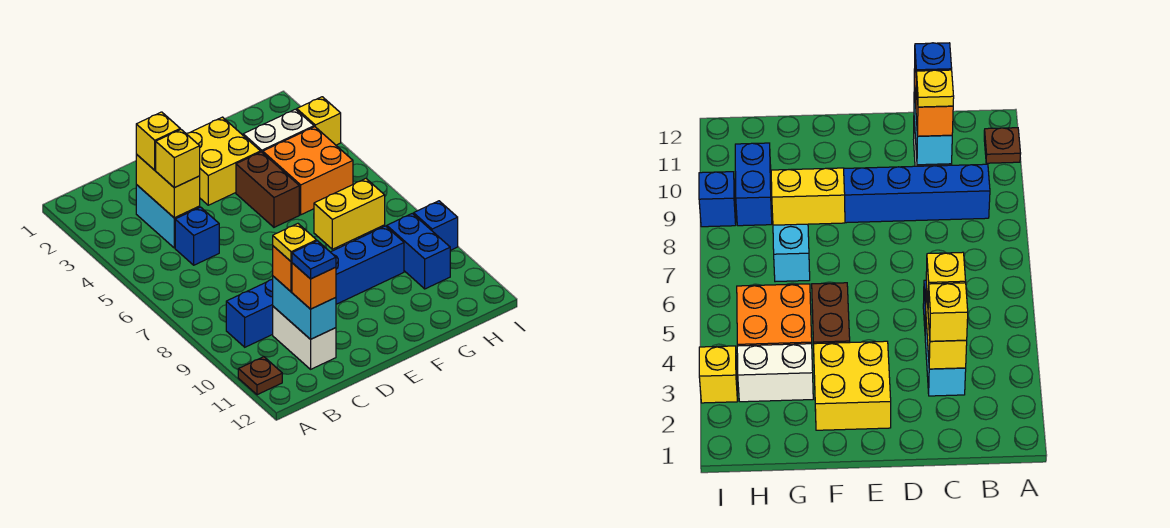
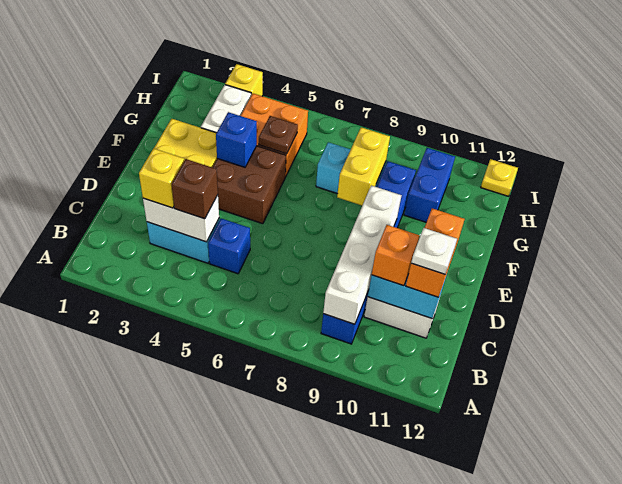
brown plate A11 level 1 -> brown plate G5 level 2
none -> white brick B9:E9 level 2
yellow brick C3:C4 level 2 -> white brick C3:C4 level 2
yellow brick C4 level 3 -> brown brick C4 level 3
yellow plate C10 level 4 -> yellow plate I12 level 1
orange brick C11 level 3 -> orange brick C11:D11 level 3
blue plate C11 level 4 -> white plate C11 level 4
brown brick F4:F5 level 1 -> brown brick E4:F5 level 1
blue brick H9:H10 level 1 -> blue brick G10:H10 level 1
blue brick I9 level 1 -> blue brick F4 level 2

